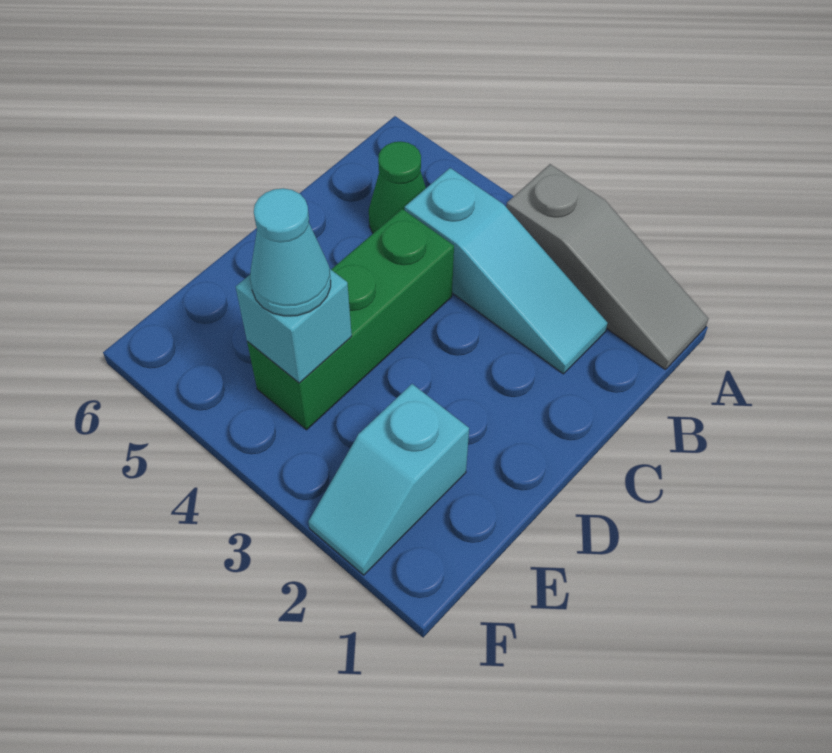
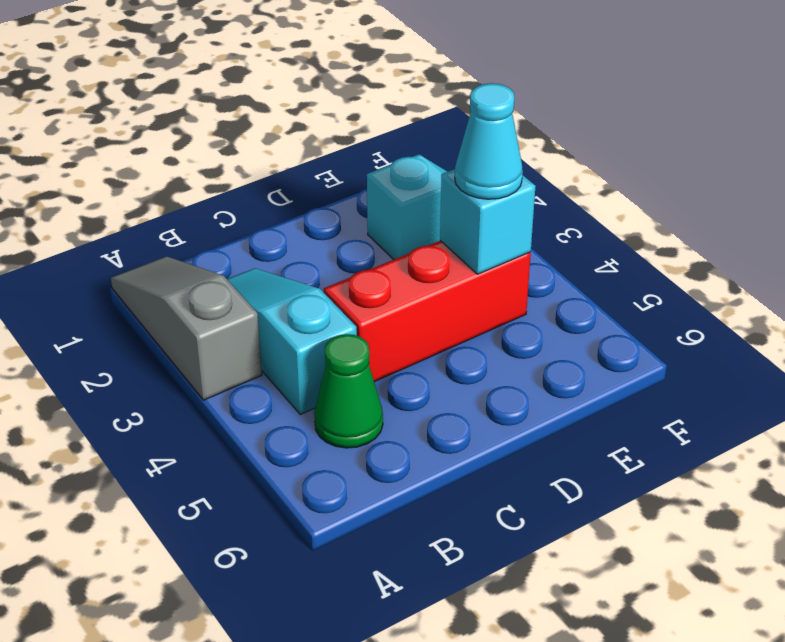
green brick C4:E4 level 1 -> red brick C4:E4 level 1

